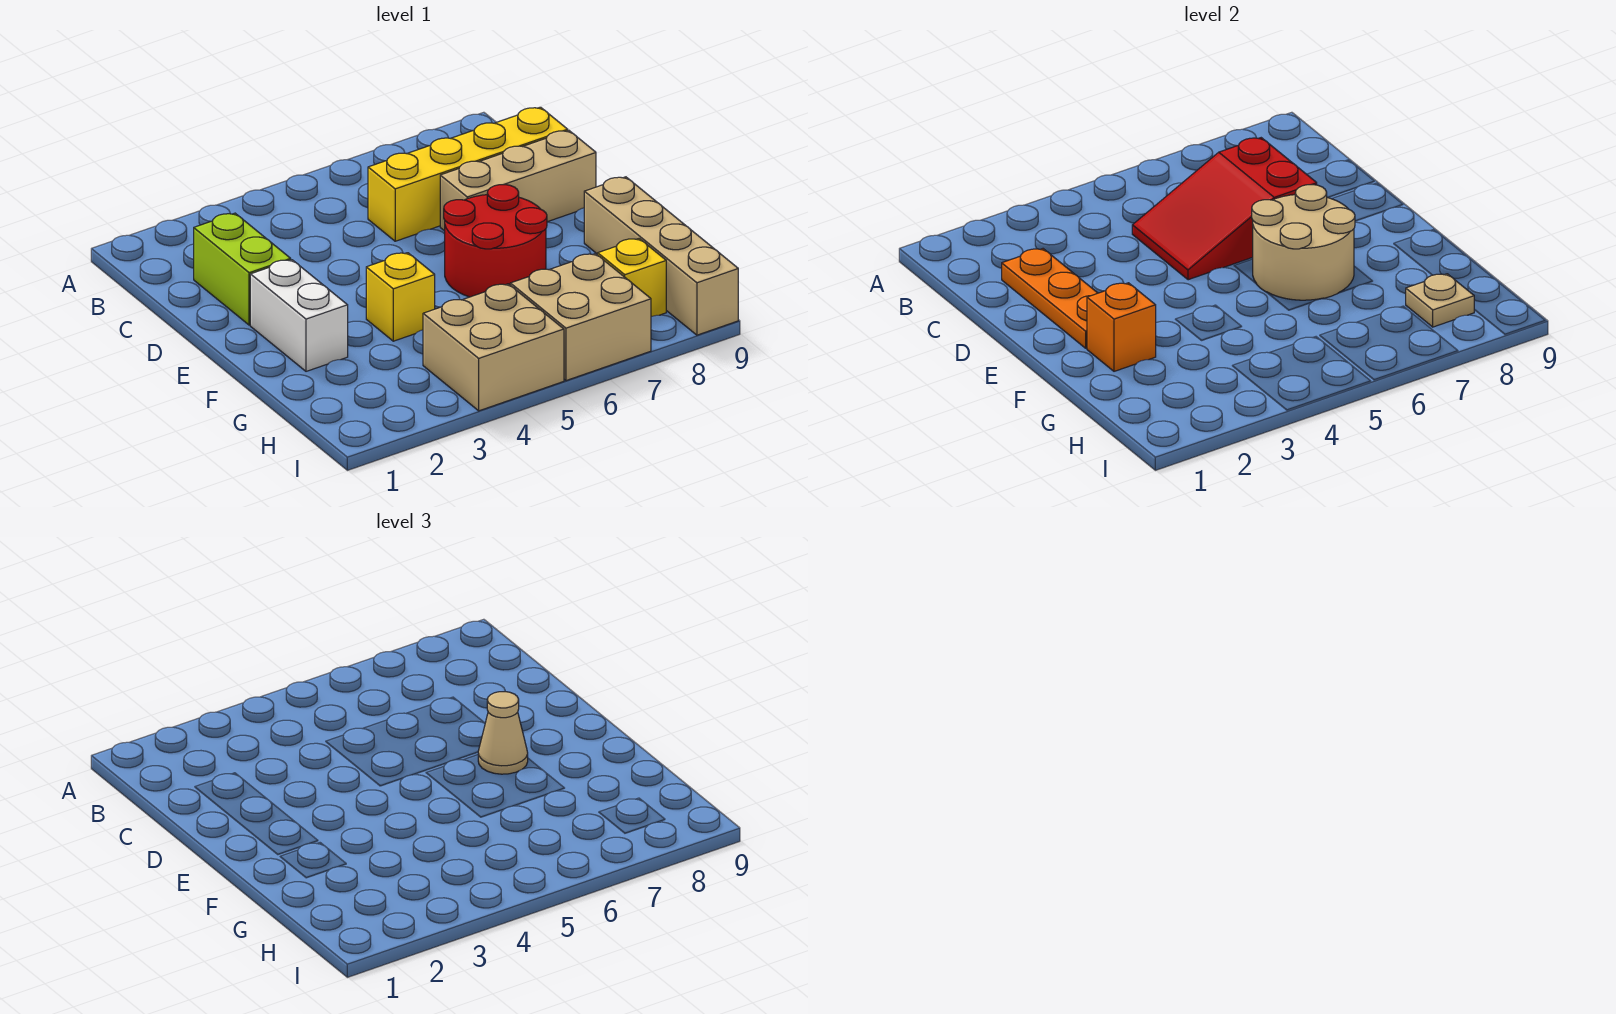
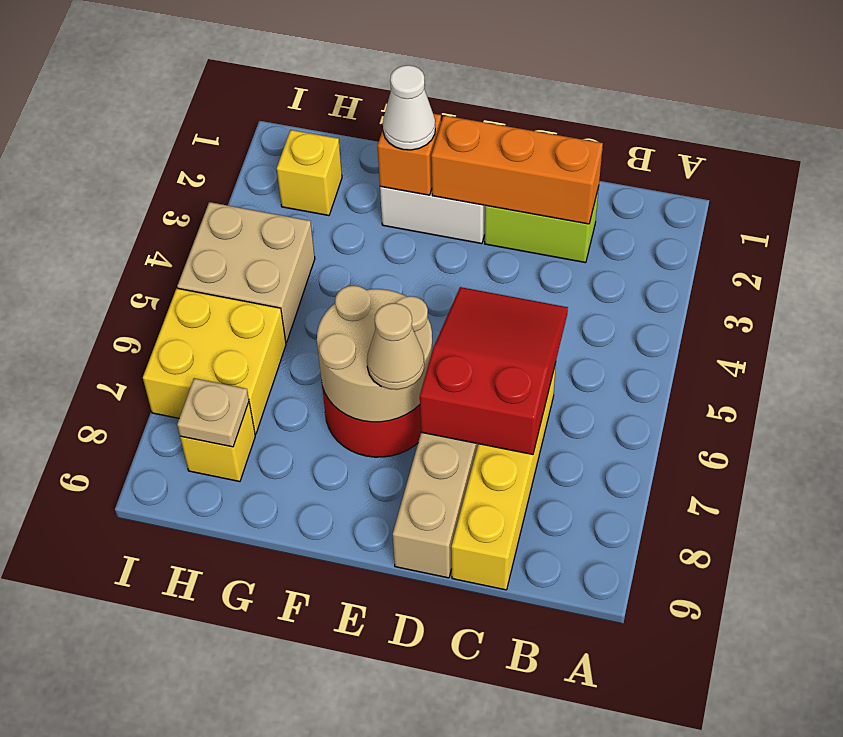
orange plate C2:E2 level 2 -> orange brick C2:E2 level 2
none -> white cone F2 level 3
yellow brick F4 level 1 -> yellow brick H2 level 1
tan brick F9:I9 level 1 -> none
tan brick H6:I7 level 1 -> yellow brick H6:I7 level 1

